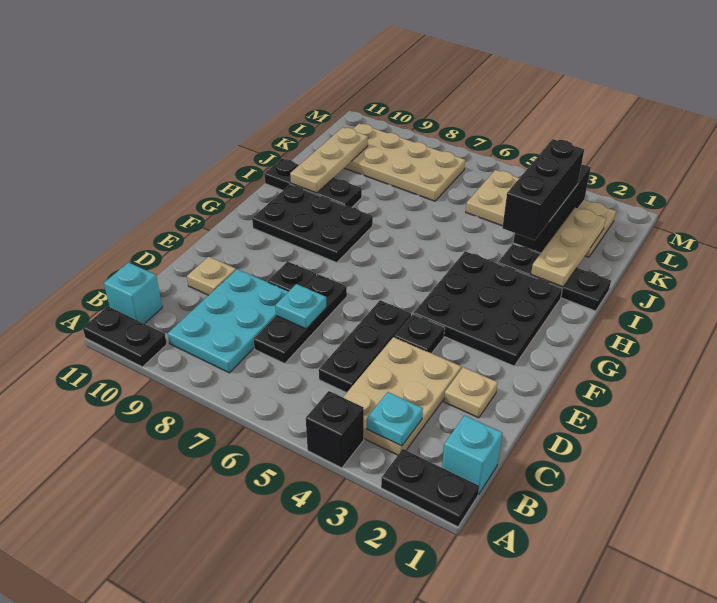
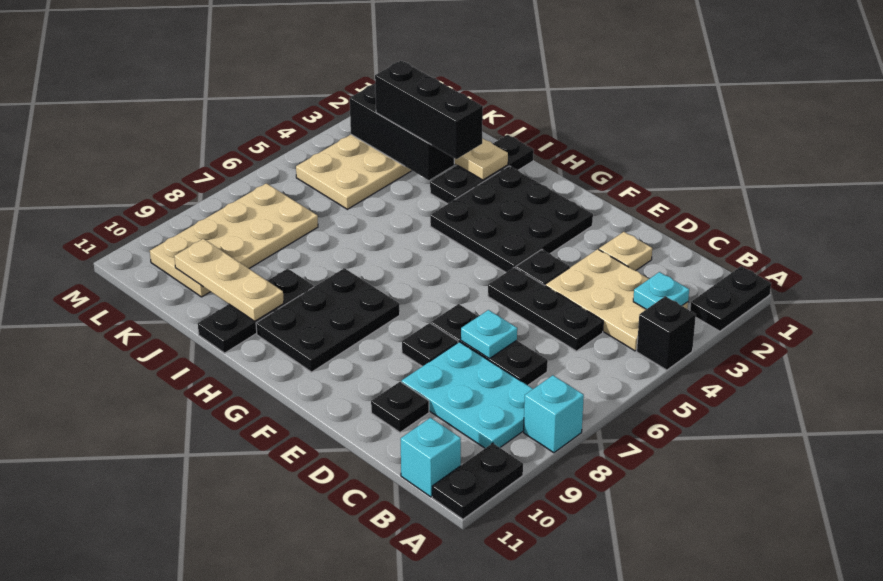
cyan brick B1 level 1 -> cyan brick A8 level 1
tan plate D10 level 1 -> black plate D10 level 1

